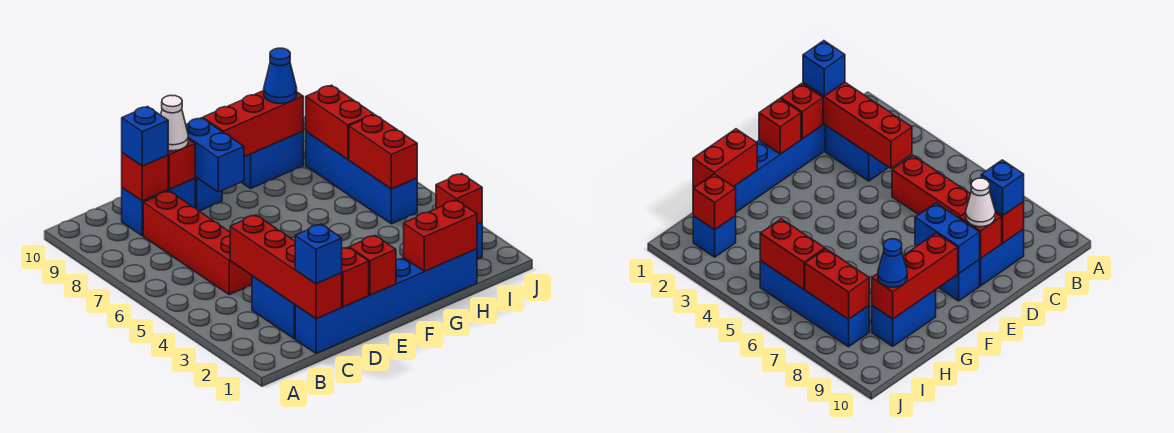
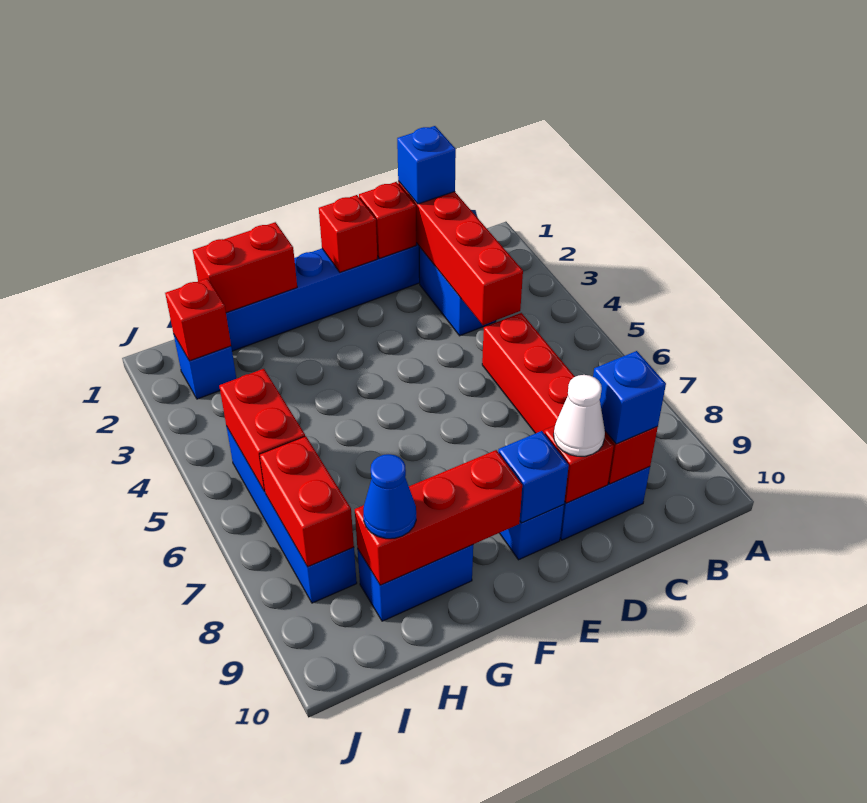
blue brick E8:E9 level 2 -> blue brick E9 level 2

